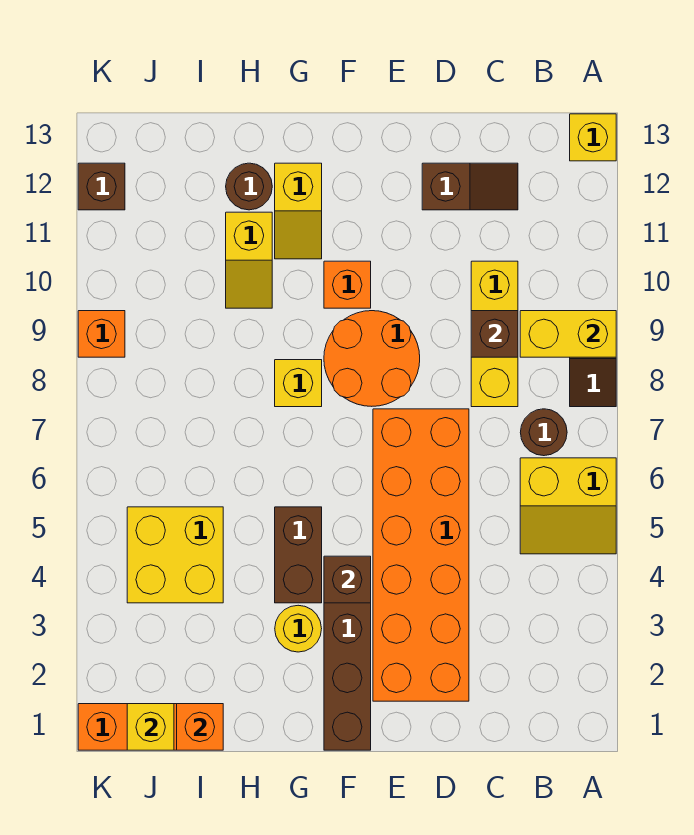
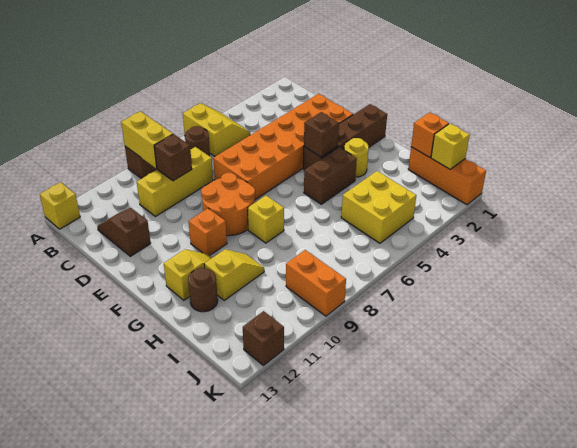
orange brick K9 level 1 -> orange brick J9:K9 level 1

